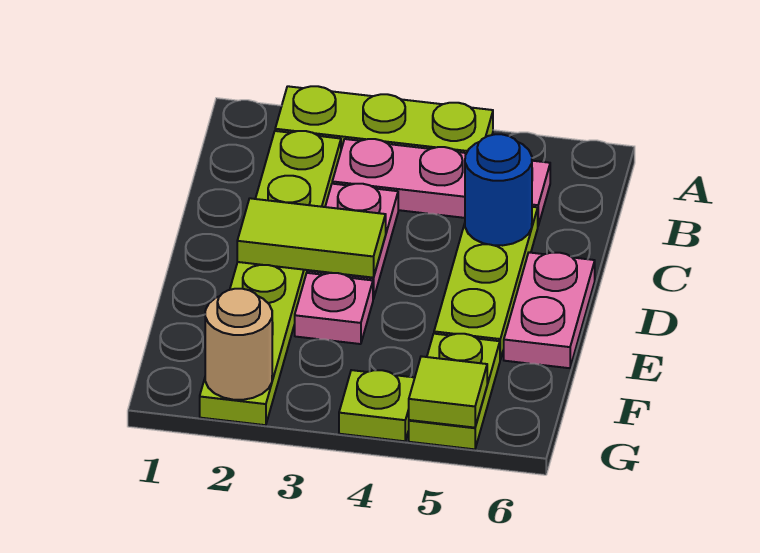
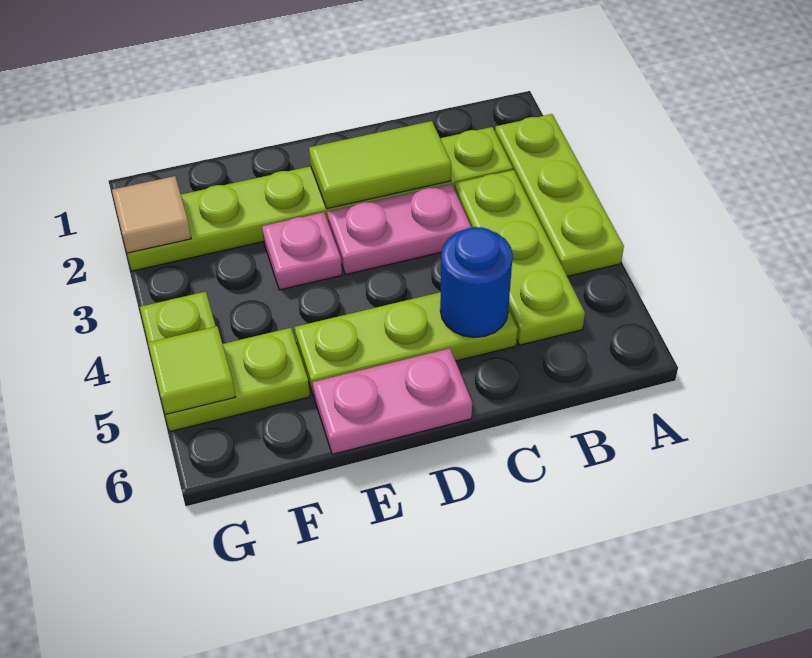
pink plate B3:B5 level 1 -> lime plate B3:B5 level 1
lime tile D2:D3 level 2 -> lime tile C2:D2 level 2
tan round brick G2 level 2 -> tan tile G2 level 2

